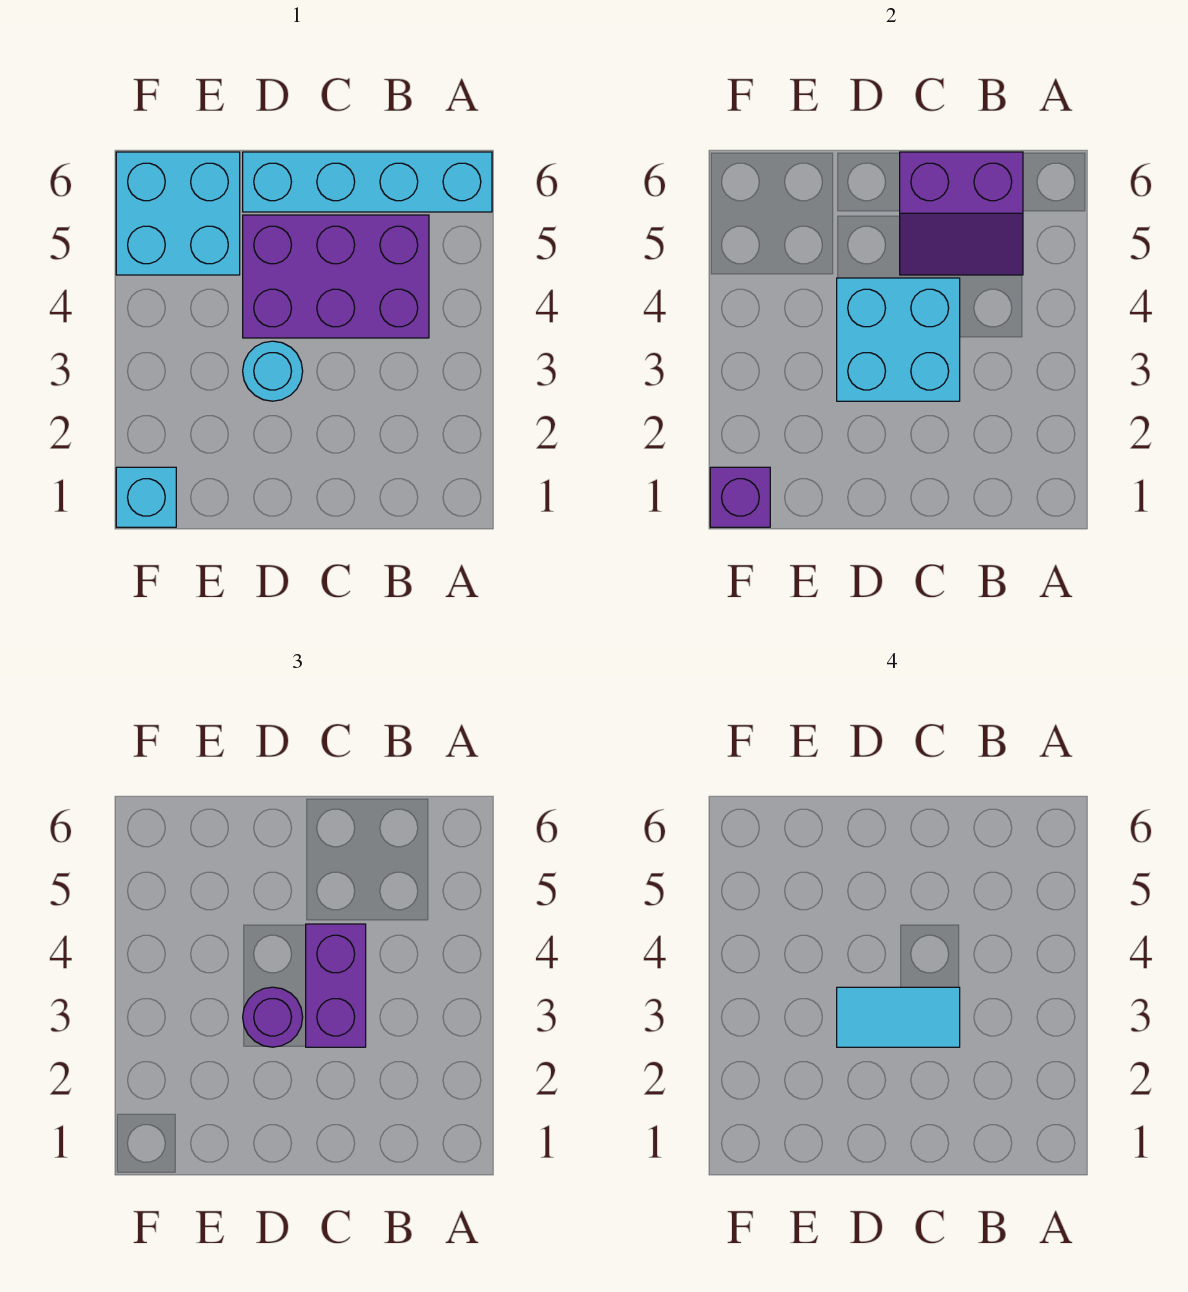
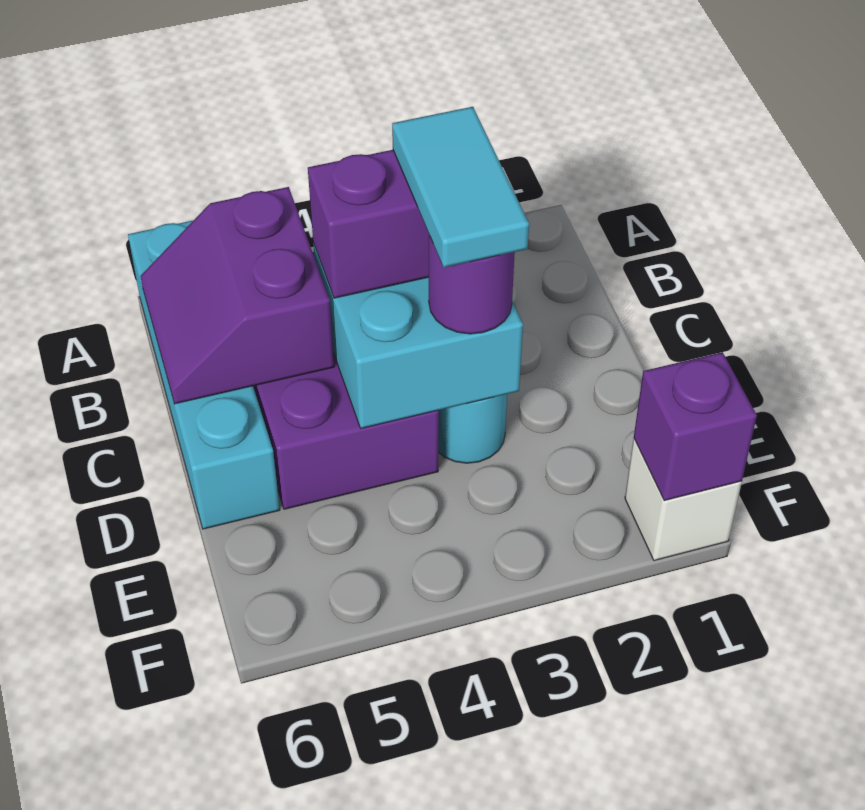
purple slope B5:C6 level 2 top 6 -> purple slope B5:C6 level 2 top 5
cyan brick E5:F6 level 1 -> none
cyan brick F1 level 1 -> white brick F1 level 1

